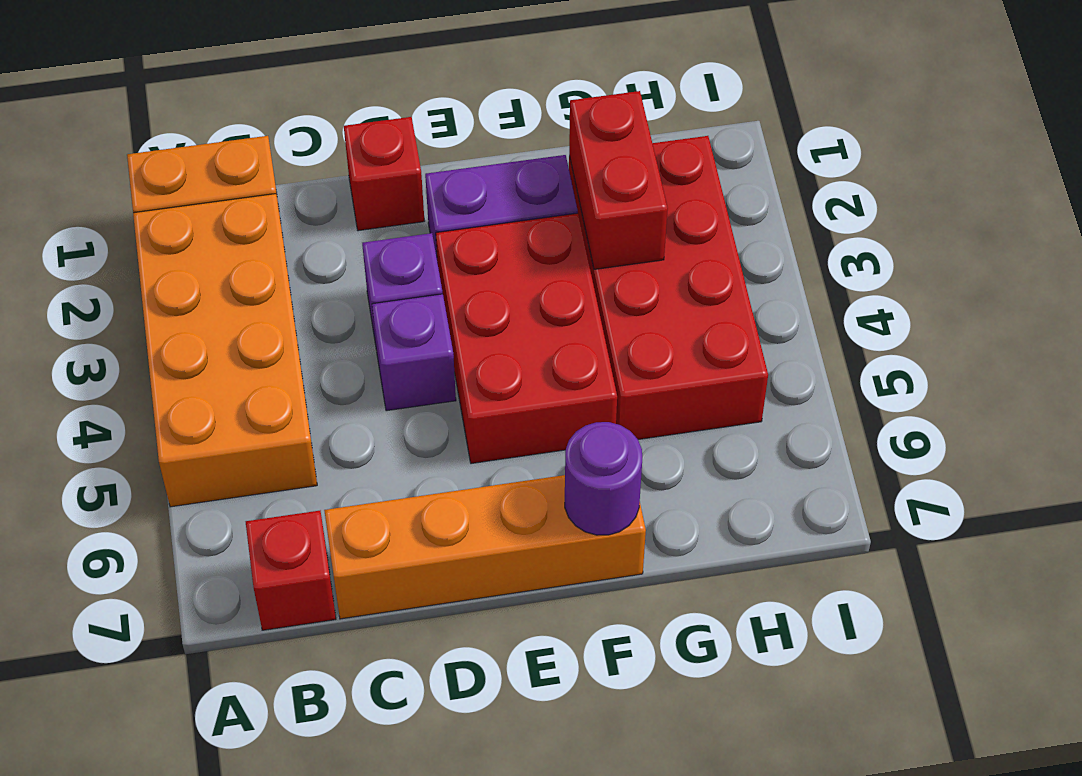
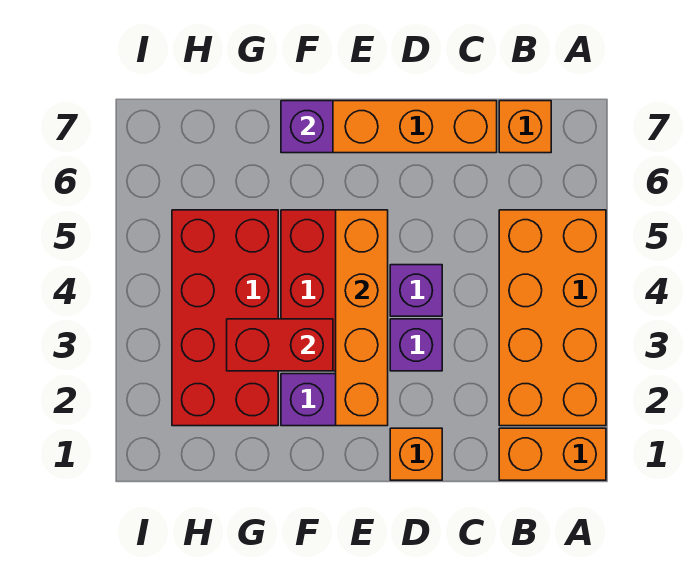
red brick B7 level 1 -> orange brick B7 level 1
red brick D1 level 1 -> orange brick D1 level 1
none -> orange brick E2:E5 level 2
purple round brick F7 level 2 -> purple brick F7 level 2
red brick G2:G3 level 2 -> red brick F3:G3 level 2

